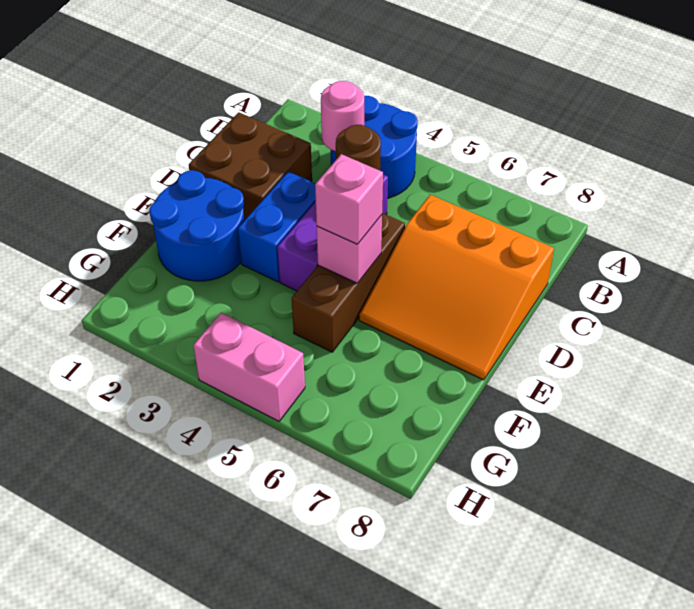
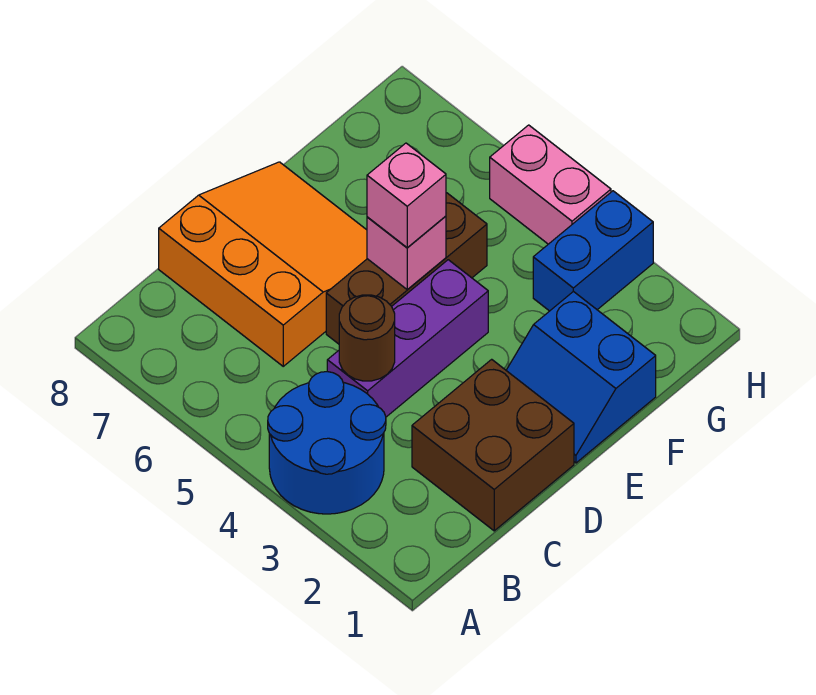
pink round brick B3 level 2 -> none
blue brick D3:E3 level 1 -> blue brick G3:H3 level 1
blue round brick E1:F2 level 1 -> blue slope E1:F2 level 1 top F

